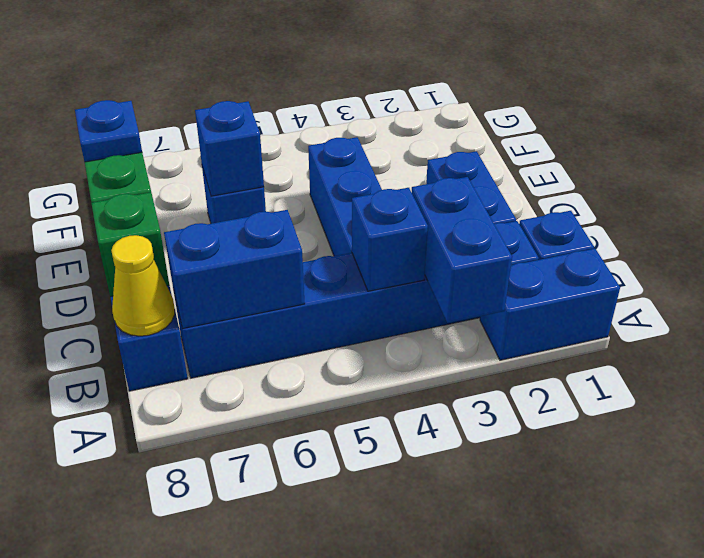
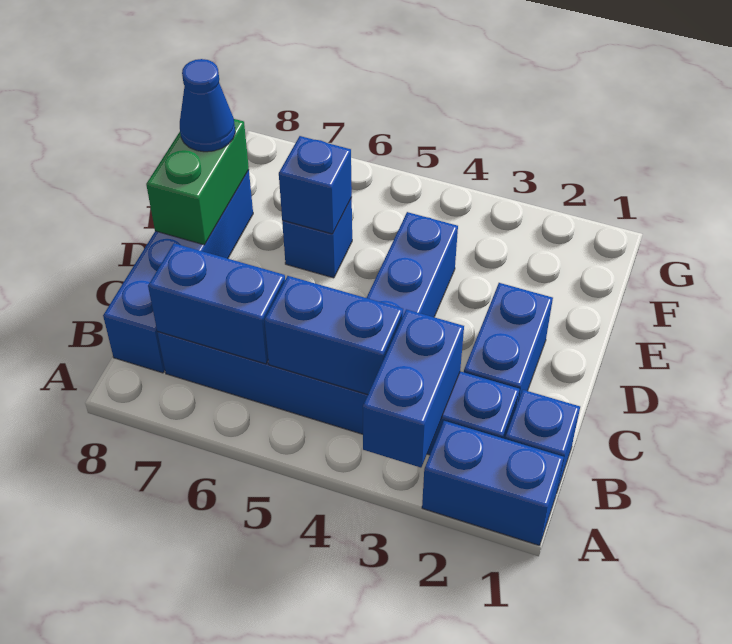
blue brick B4 level 2 -> blue brick B4:B5 level 2
yellow cone B8 level 2 -> none
green brick C8 level 2 -> none
blue plate E8 level 3 -> blue cone E8 level 3

